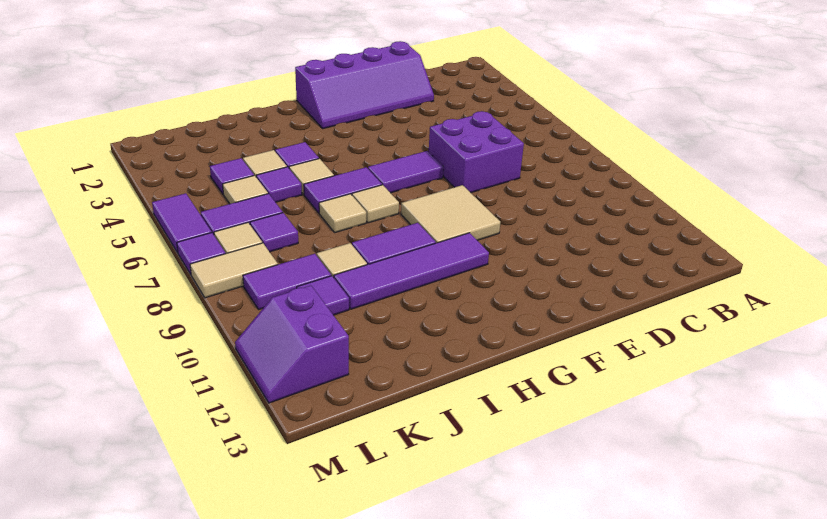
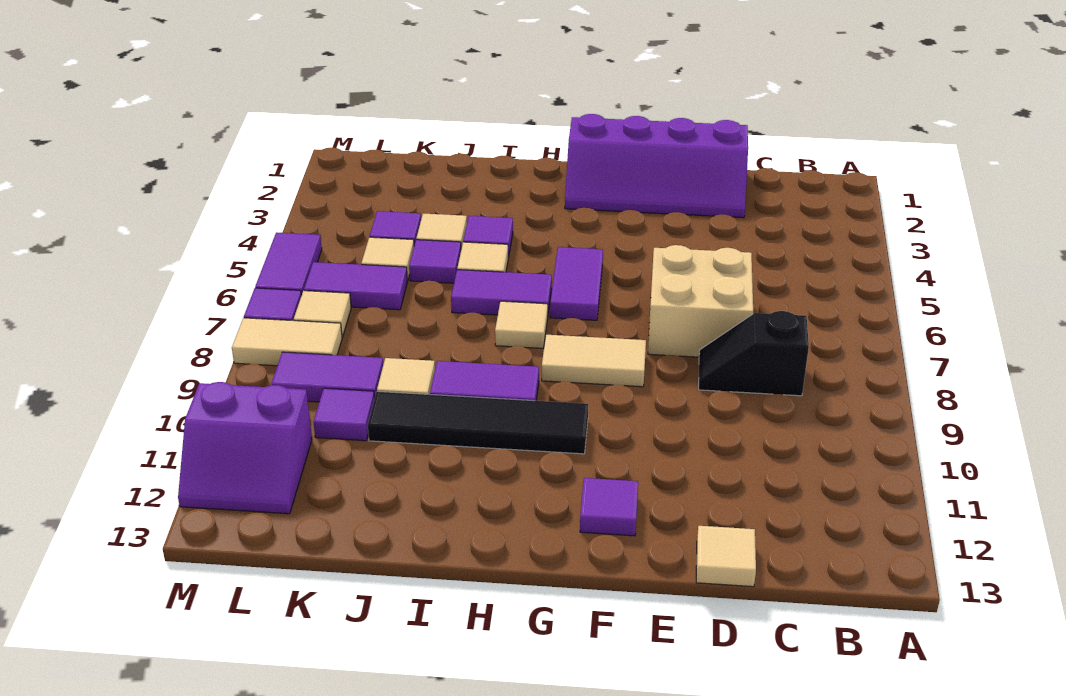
none -> black slope C8:D8 level 1 top C
purple brick D6:E7 level 1 -> tan brick D6:E7 level 1
purple tile F6:G6 level 1 -> purple tile G5:G6 level 1
tan tile F8:G9 level 1 -> tan tile F8:G8 level 1
purple tile G10:J10 level 1 -> black tile G10:J10 level 1
tan tile I7 level 1 -> tan tile D13 level 1
purple tile K7 level 1 -> purple tile F12 level 1
purple slope L11:M12 level 1 top L -> purple slope L11:M12 level 1 top 11

